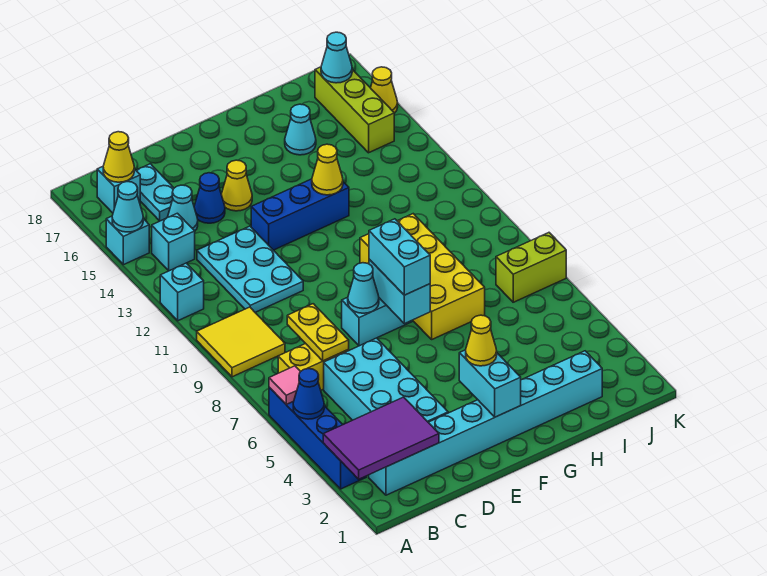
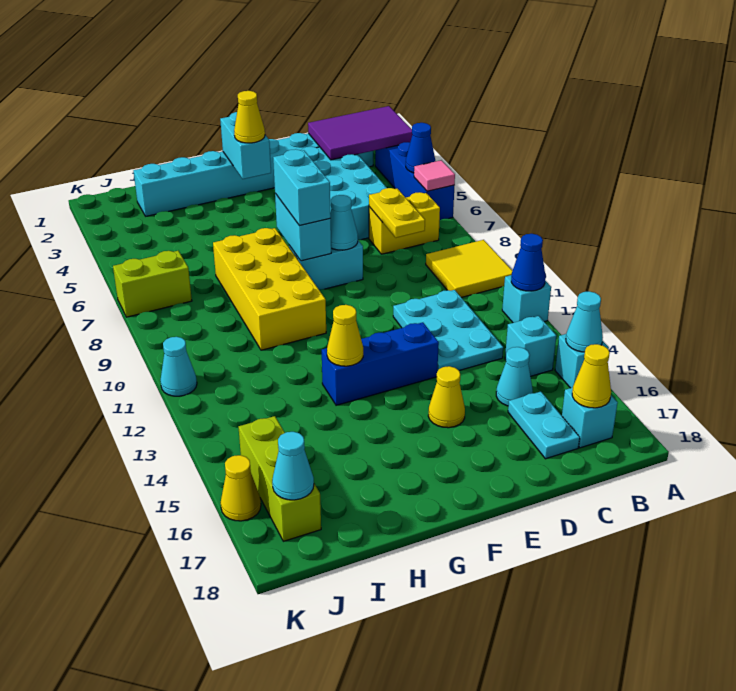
blue cone D15 level 1 -> blue cone A12 level 2
cyan cone H16 level 1 -> cyan cone K11 level 1

